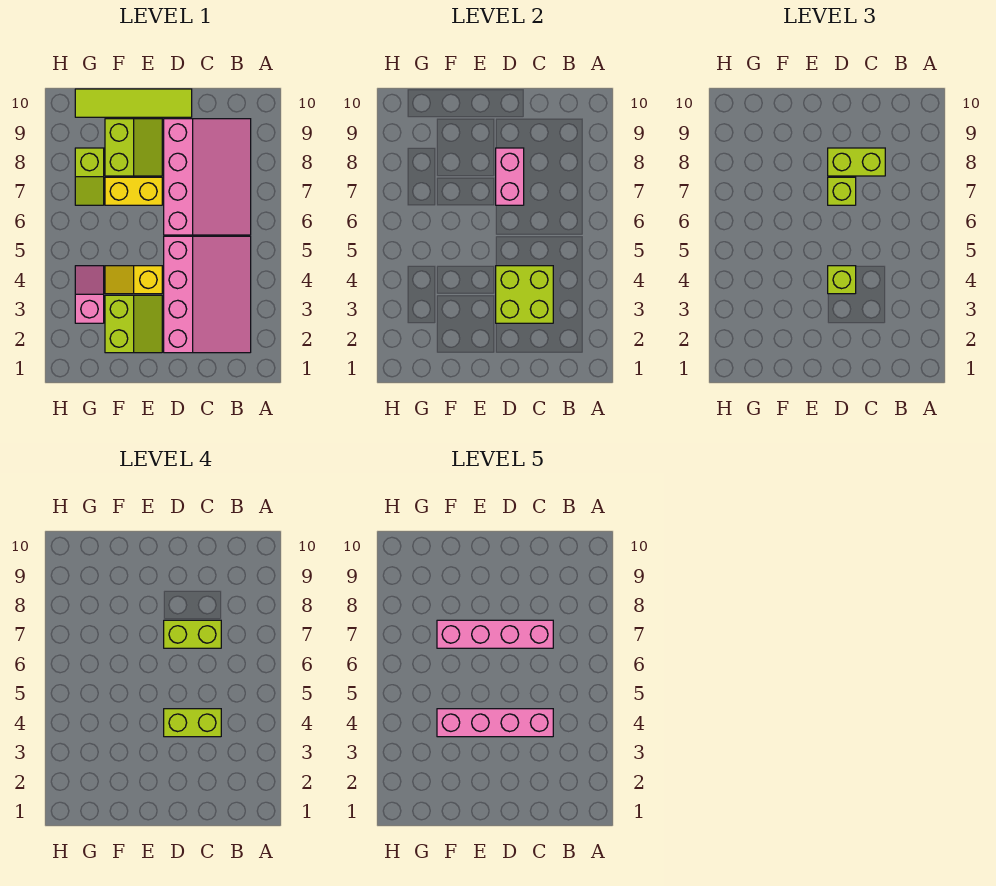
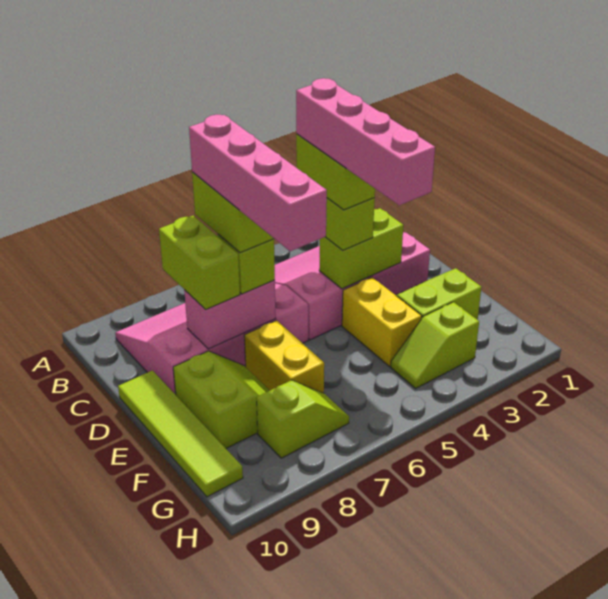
lime brick C3:D4 level 2 -> lime brick D3:D4 level 2
yellow slope E4:F4 level 1 top E -> yellow brick E4:F4 level 1
lime slope E8:F9 level 1 top F -> lime slope E8:F9 level 1 top 9
pink slope G3:G4 level 1 top 3 -> lime slope G3:G4 level 1 top 3

